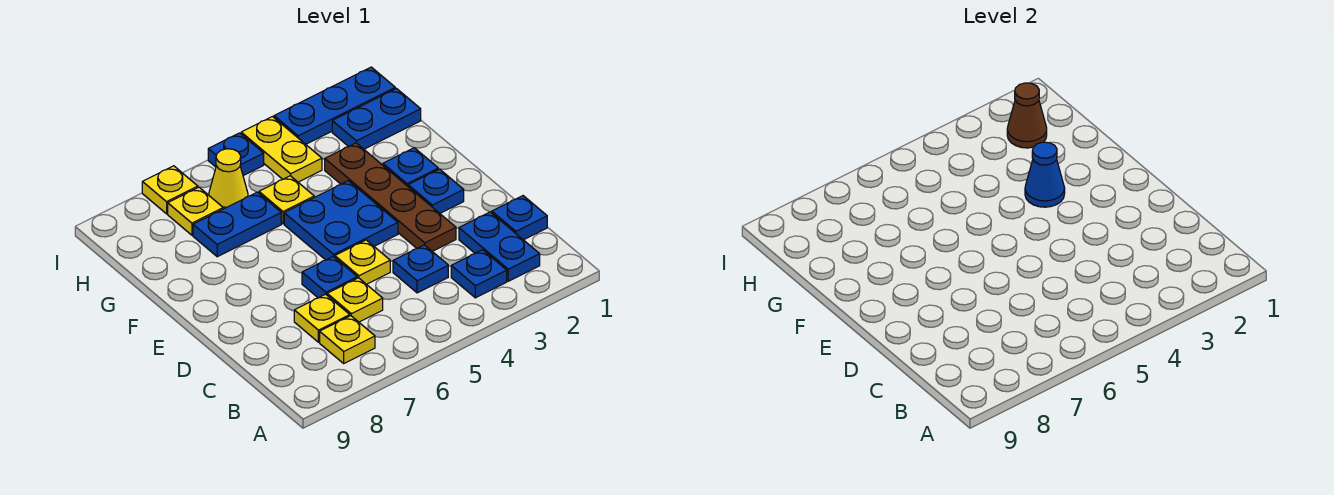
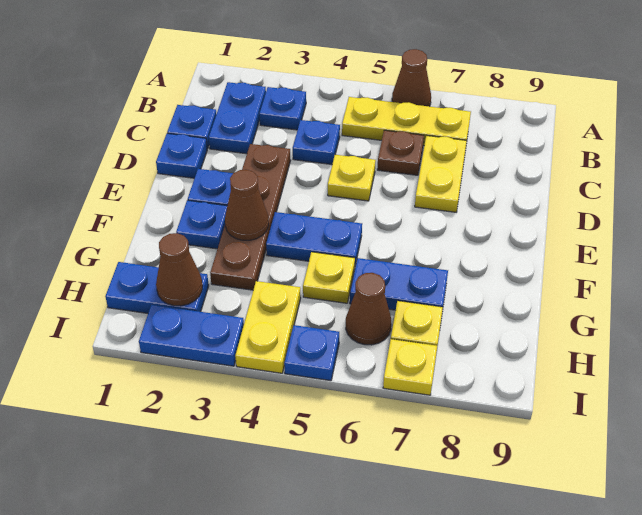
none -> brown cone A6 level 1
yellow plate B7 level 1 -> yellow plate B5:B7 level 1
yellow plate C6 level 1 -> brown plate C6 level 1
yellow plate C7 level 1 -> yellow plate C7:D7 level 1
blue plate D6 level 1 -> blue plate D1 level 1
blue plate E4:F5 level 1 -> blue plate F4:F5 level 1
blue cone F3 level 2 -> brown cone F3 level 2
yellow cone H6 level 1 -> brown cone H6 level 1
blue plate I1:I3 level 1 -> blue plate I2:I3 level 1

